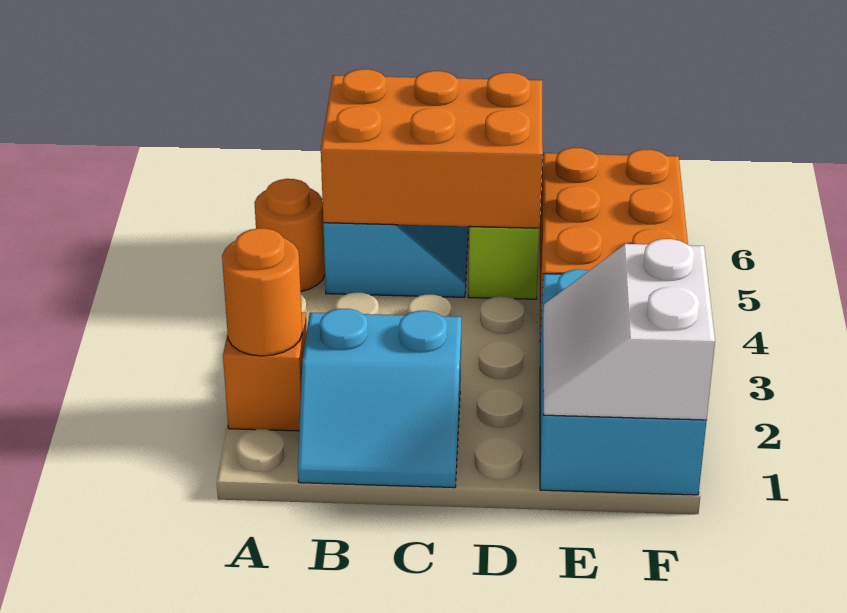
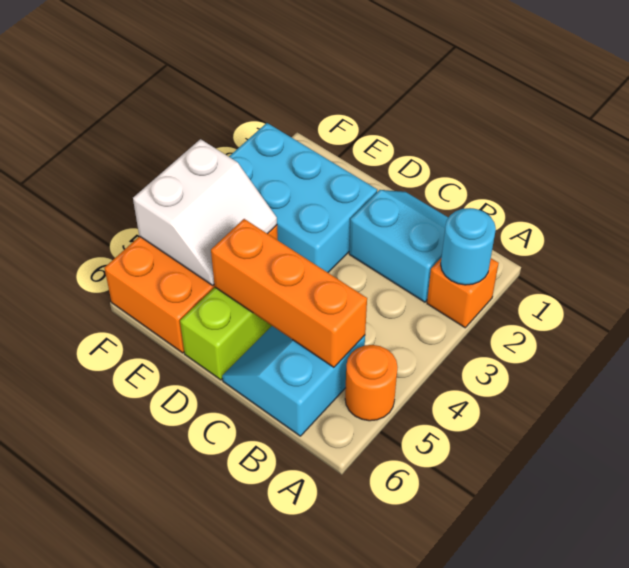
orange round brick A2 level 2 -> cyan round brick A2 level 2
orange brick B5:D6 level 2 -> orange brick B5:D5 level 2
cyan brick E1:F3 level 1 -> cyan brick D2:F3 level 1
white slope E1:F2 level 2 top F -> white slope E4:F5 level 2 top F

